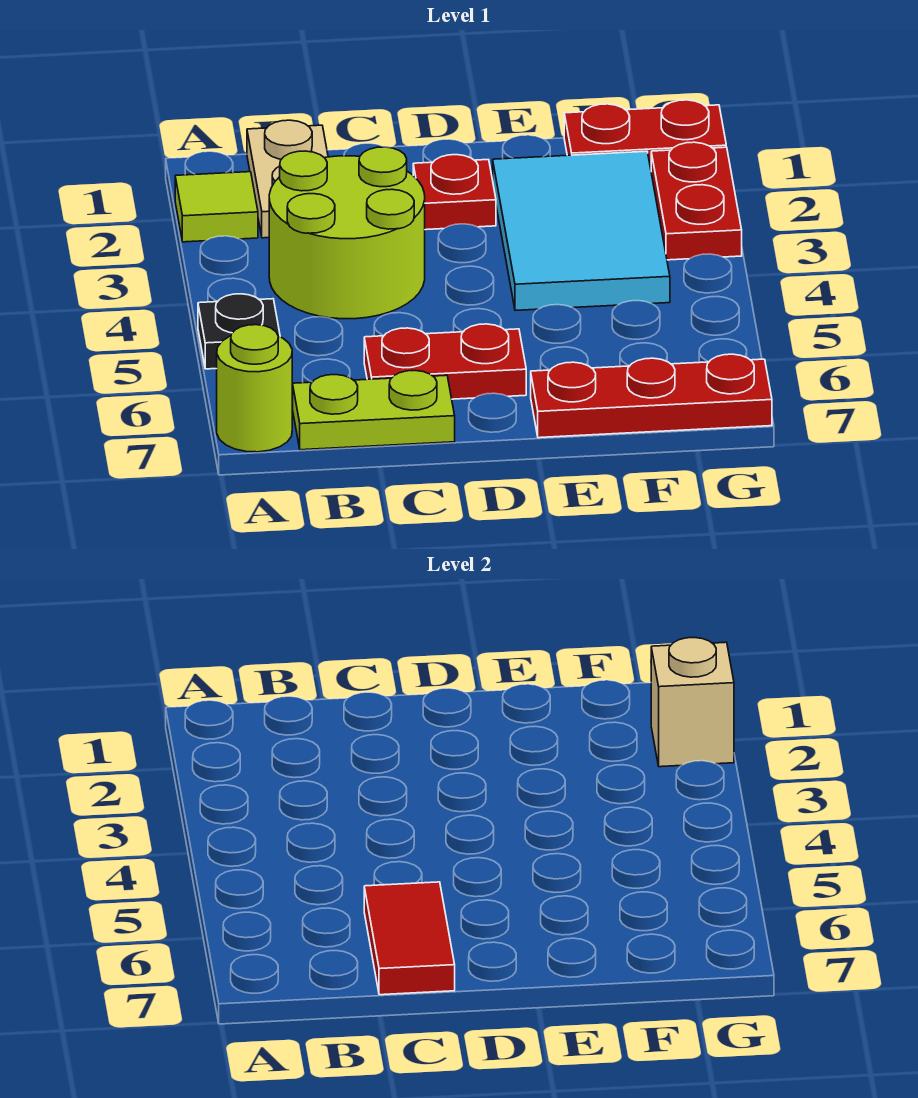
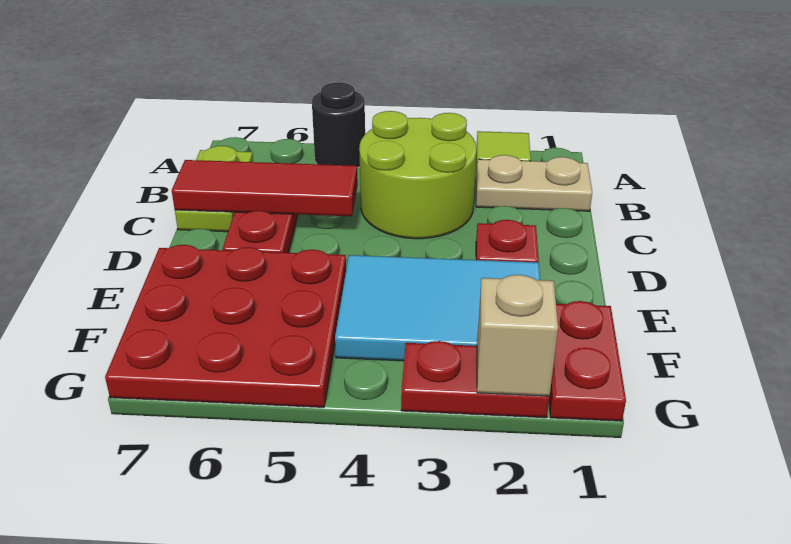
black plate A5 level 1 -> black round brick A5 level 1
lime round brick A7 level 1 -> none
red tile C6:C7 level 2 -> red tile C5:C7 level 2
red plate E7:G7 level 1 -> red plate E5:G7 level 1

